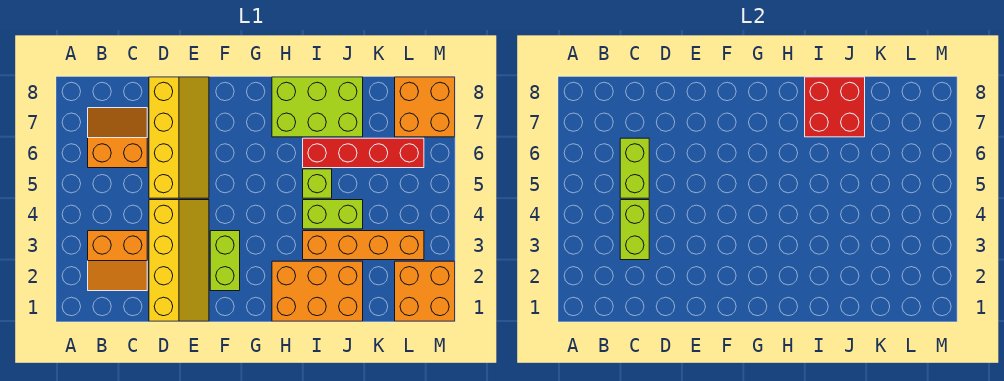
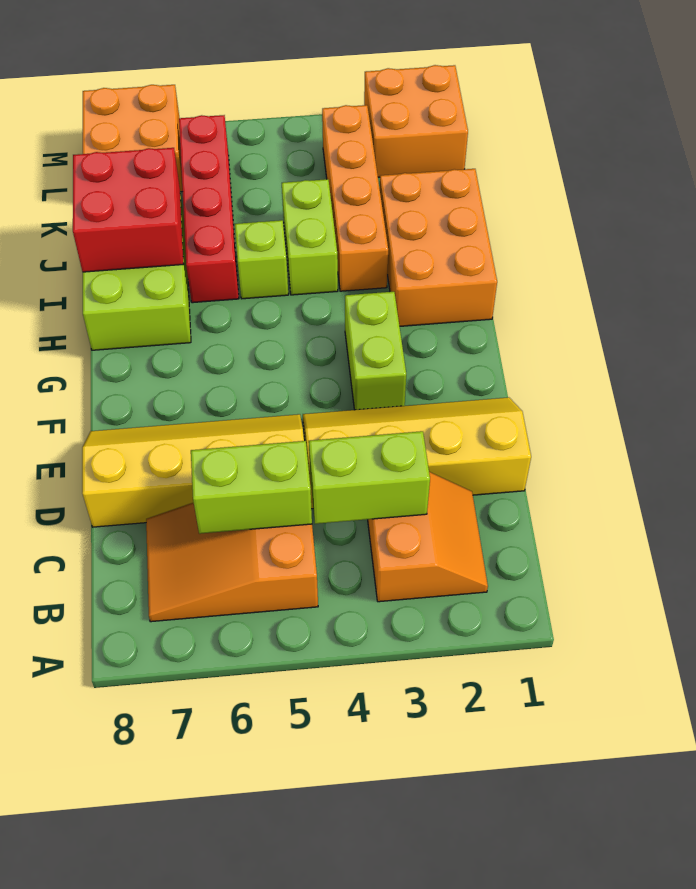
orange slope B6:C7 level 1 top 6 -> orange slope B5:C7 level 1 top 5
lime brick F2:F3 level 1 -> lime brick F3:G3 level 1

